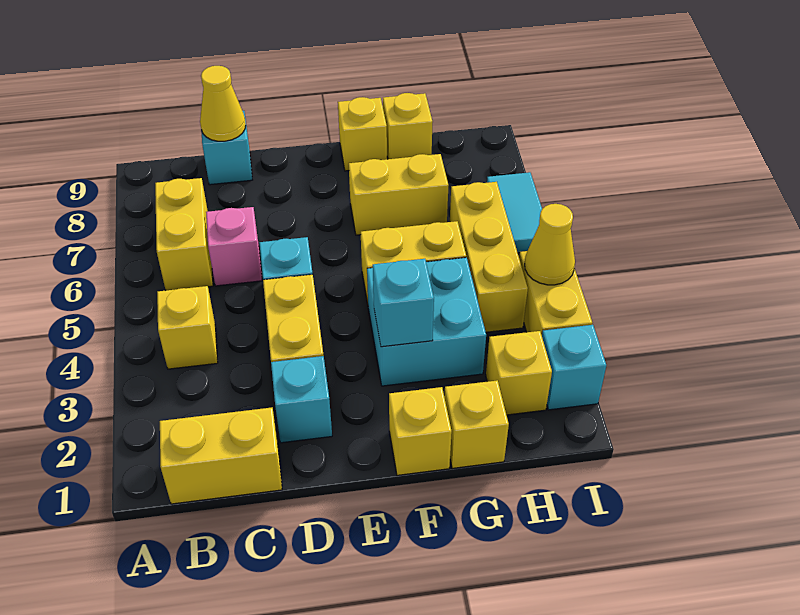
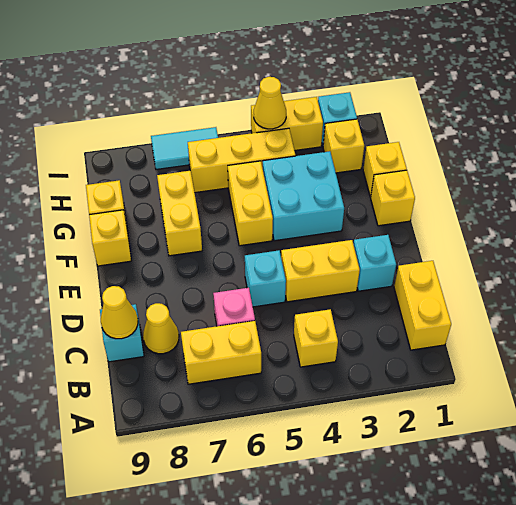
none -> yellow cone C8 level 1
cyan brick F3 level 2 -> none

